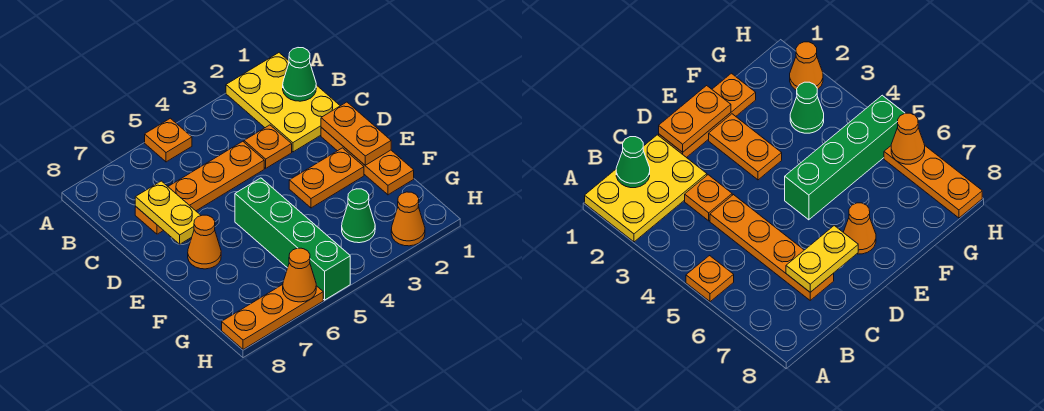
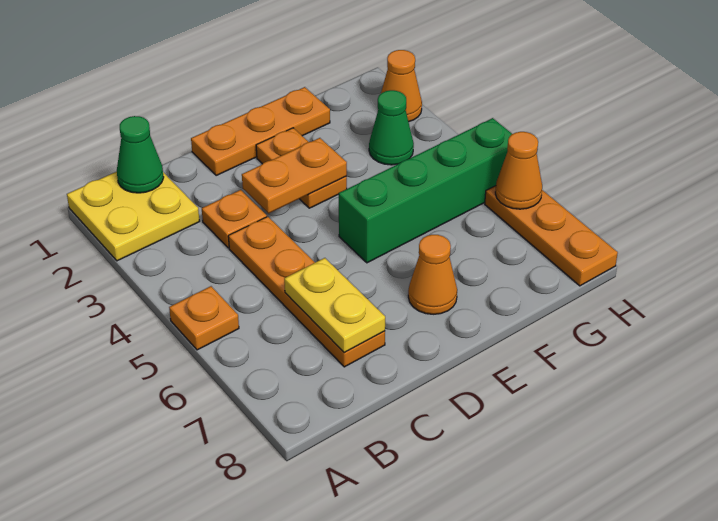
yellow plate A1:C2 level 1 -> yellow plate A1:B2 level 1
yellow plate C7:D7 level 2 -> yellow plate C6:C7 level 2
orange plate D1:E1 level 2 -> orange plate D3:E3 level 2

